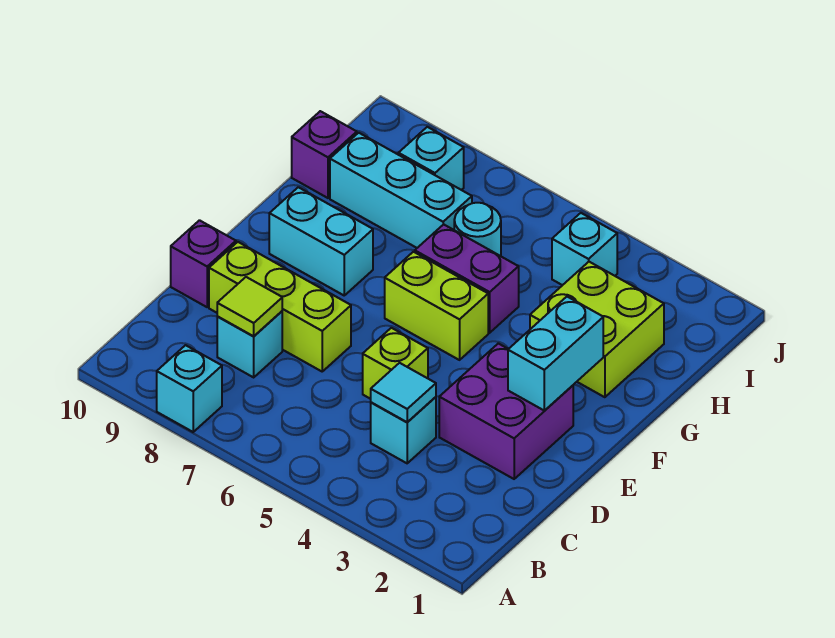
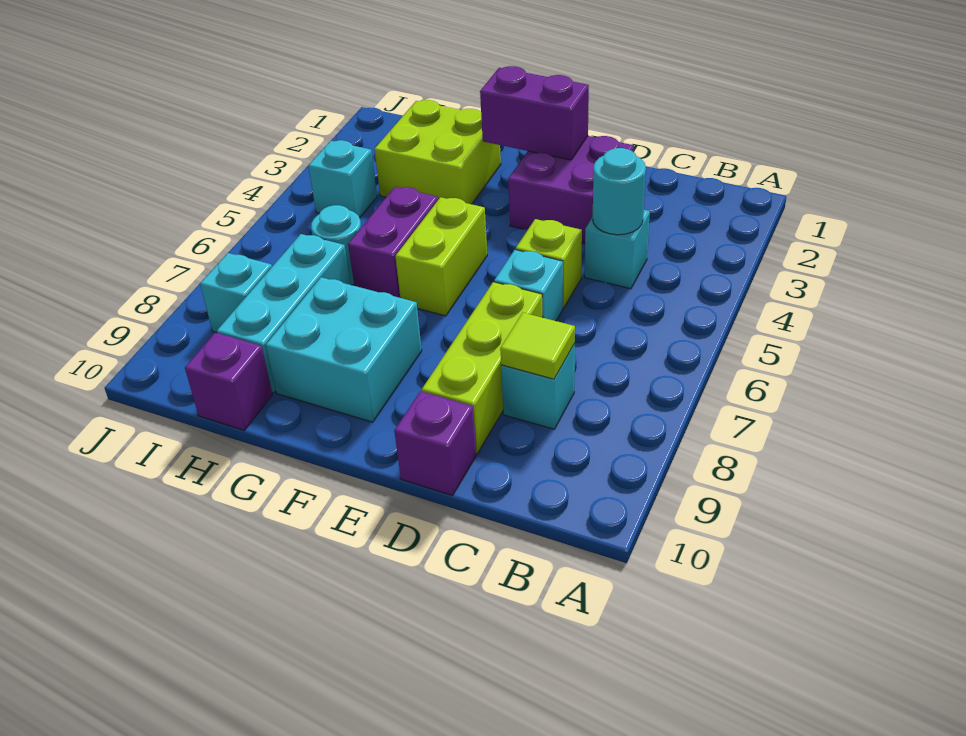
cyan brick A8 level 1 -> cyan brick D6 level 1
cyan tile C4 level 2 -> cyan round brick C4 level 2
cyan brick E2:F2 level 2 -> purple brick E2:F2 level 2
cyan brick F8:F9 level 1 -> cyan brick F8:G9 level 1

